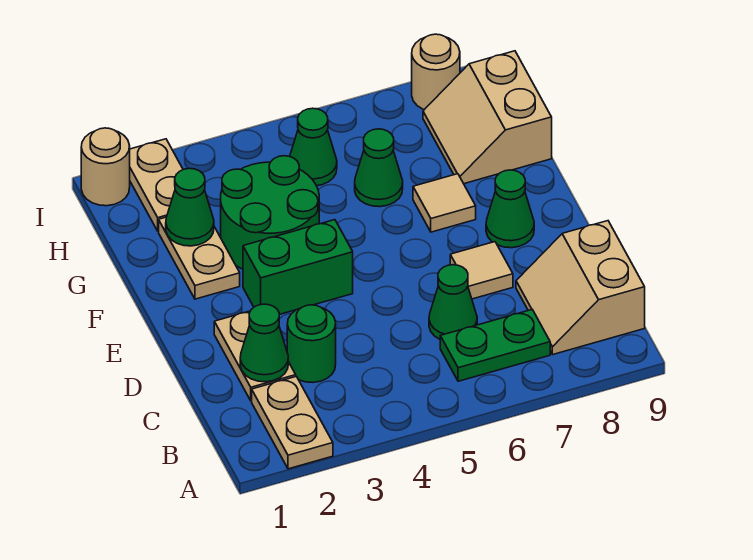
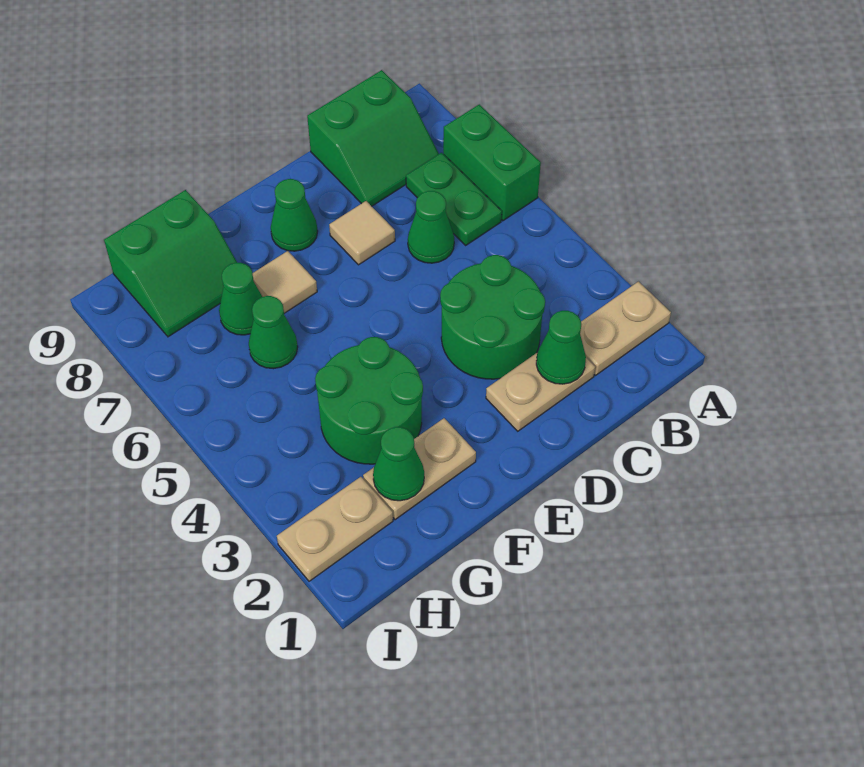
tan slope B8:C9 level 1 top 9 -> green slope B8:C9 level 1 top 9
green round brick C3 level 1 -> green round brick C3:D4 level 1
green brick E3:E4 level 1 -> green brick A6:A7 level 1
tan slope G8:H9 level 1 top 9 -> green slope G8:H9 level 1 top 9
green cone H5 level 1 -> green cone G7 level 1
tan round brick I1 level 1 -> none
tan round brick I8 level 1 -> none

